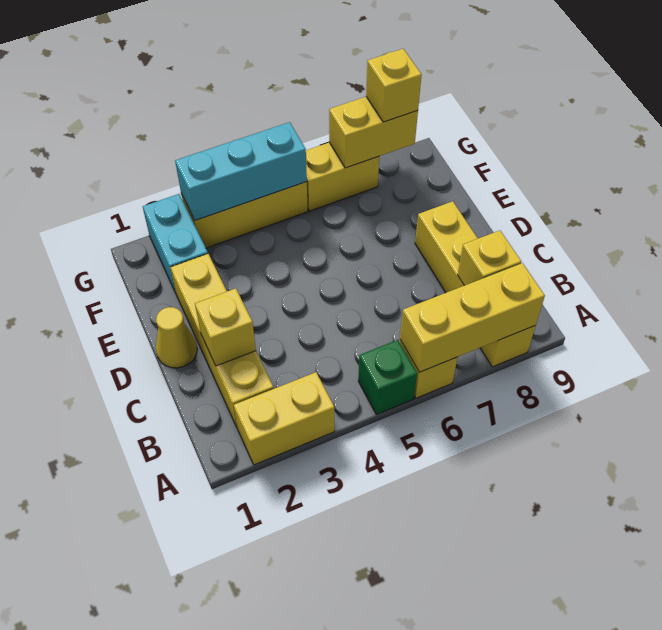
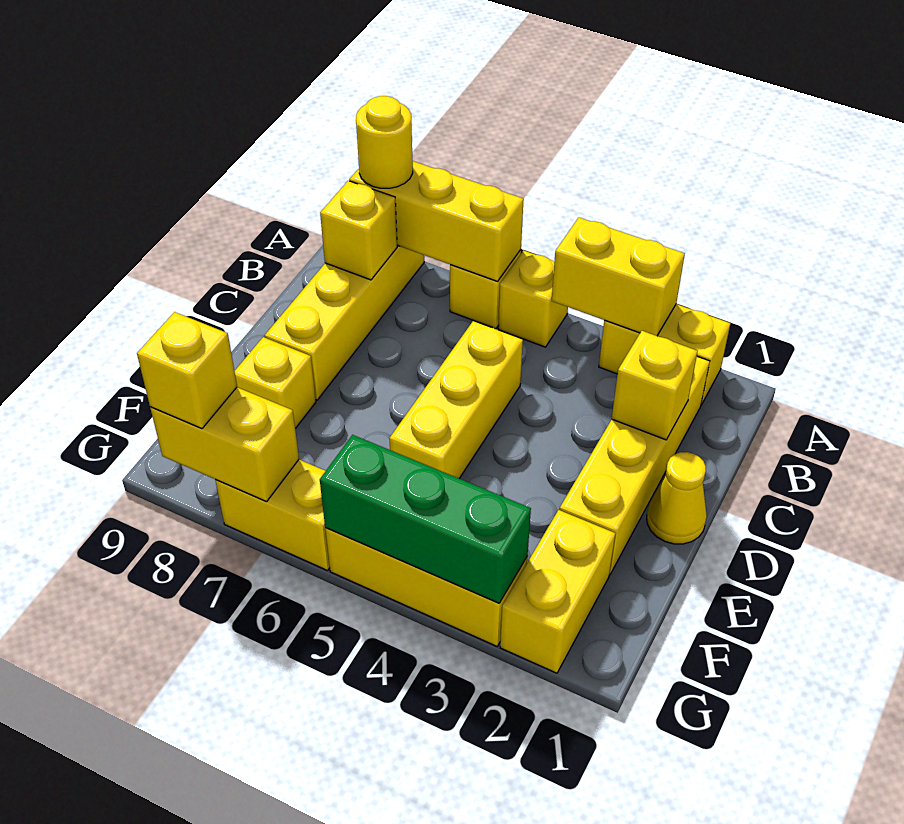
none -> yellow brick A3:A4 level 2
green brick A5 level 1 -> yellow brick A5 level 1
none -> yellow round brick A8 level 3
none -> yellow brick C5:E5 level 1
none -> yellow brick E8 level 1
cyan brick F2:G2 level 1 -> yellow brick F2:G2 level 1
cyan brick G3:G5 level 2 -> green brick G3:G5 level 2

